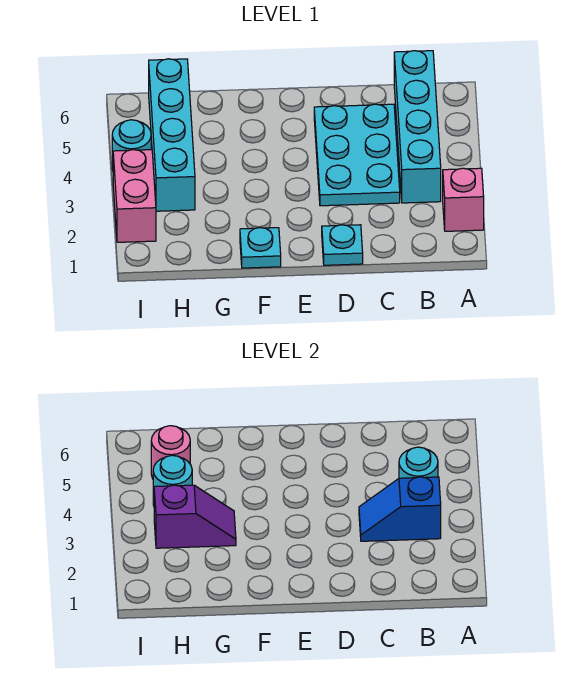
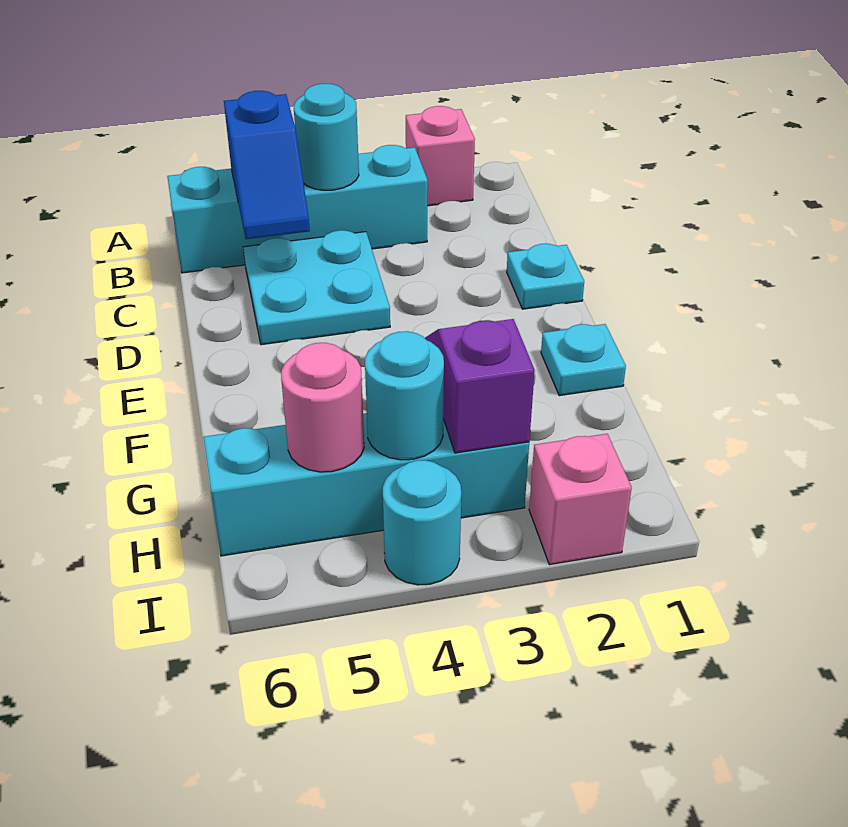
blue slope B3:C3 level 2 top B -> blue slope B5:C5 level 2 top B
cyan plate C3:D5 level 1 -> cyan plate C4:D5 level 1
pink brick I2:I3 level 1 -> pink brick I2 level 1

